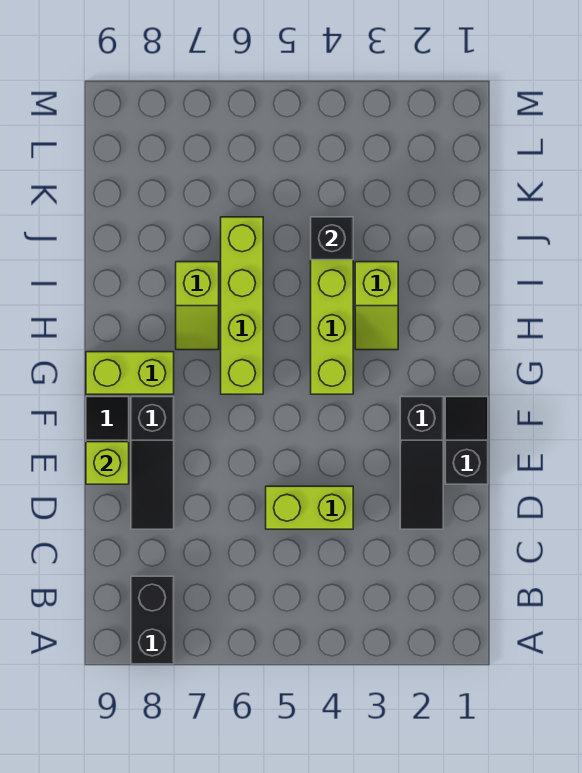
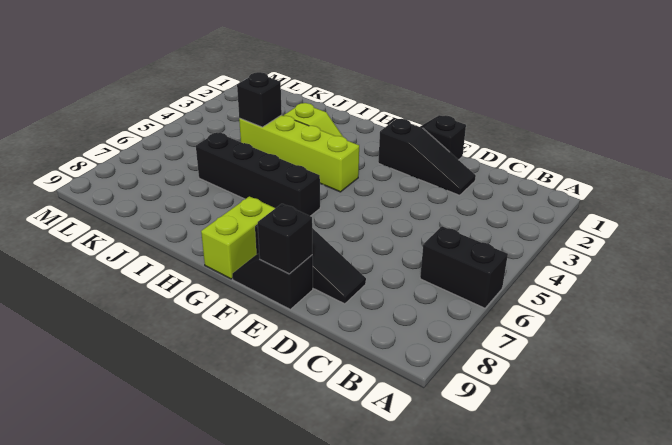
black brick A8:B8 level 1 -> black brick A6:B6 level 1
lime brick D4:D5 level 1 -> none
lime brick E9 level 2 -> black brick E9 level 2
lime brick G6:J6 level 1 -> black brick G6:J6 level 1
lime slope H7:I7 level 1 top I -> none

